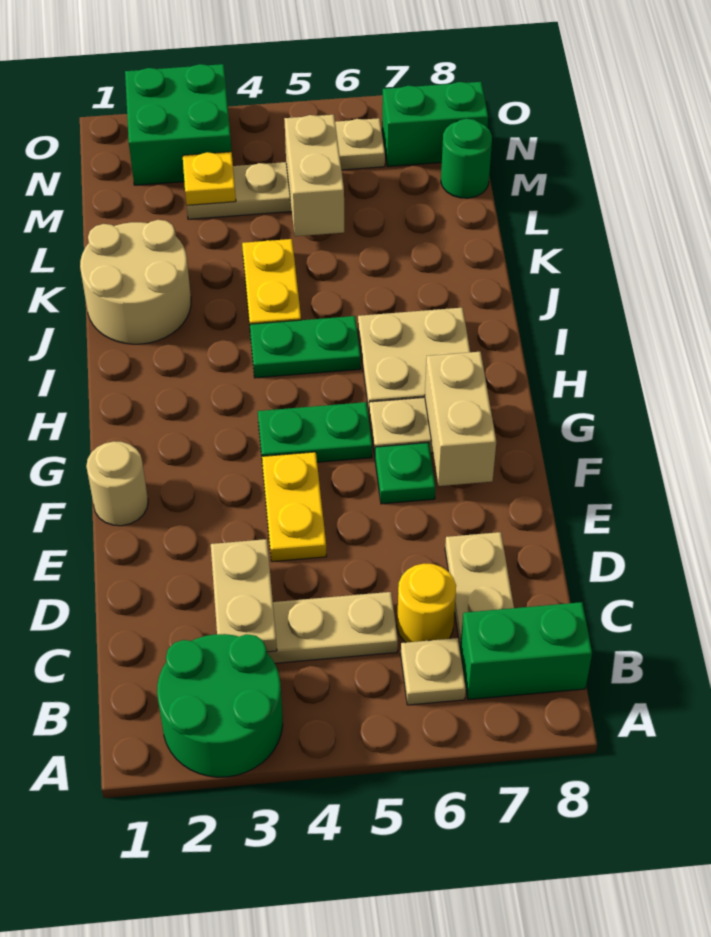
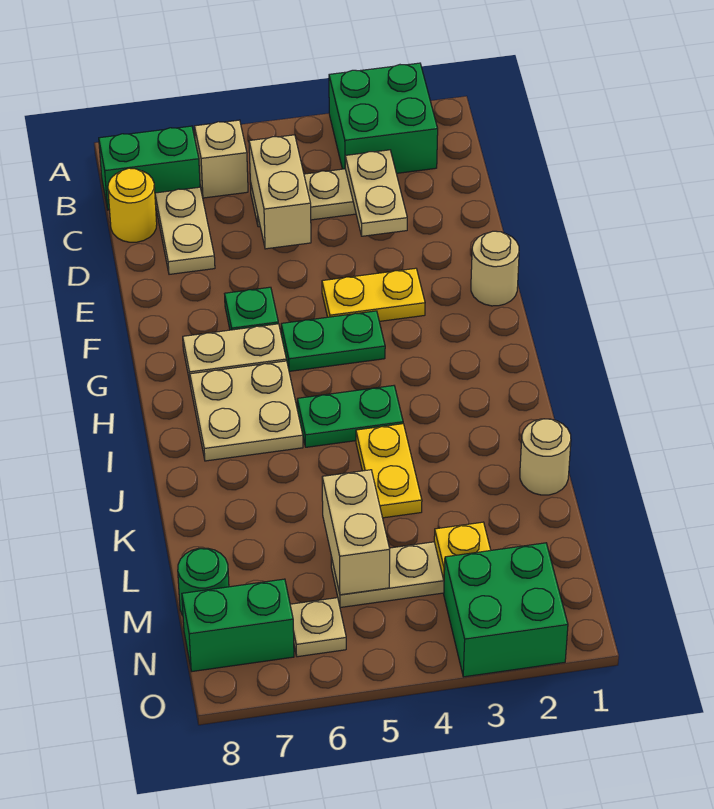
green round brick A2:B3 level 1 -> green brick A2:B3 level 1
tan plate B6 level 1 -> tan brick B6 level 1
yellow round brick C6 level 1 -> yellow round brick C8 level 1
yellow plate E4:F4 level 1 -> yellow plate F3:F4 level 1
tan brick F7:G7 level 2 -> tan brick C5:D5 level 2
tan round brick J1:K2 level 1 -> tan round brick K1 level 1

